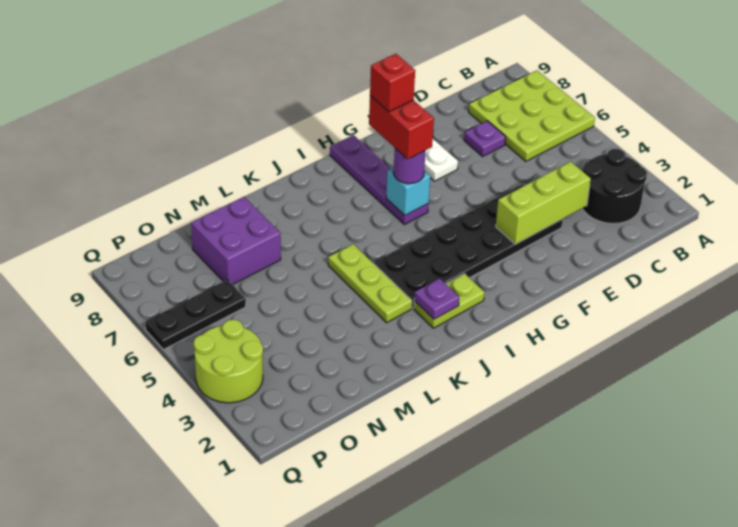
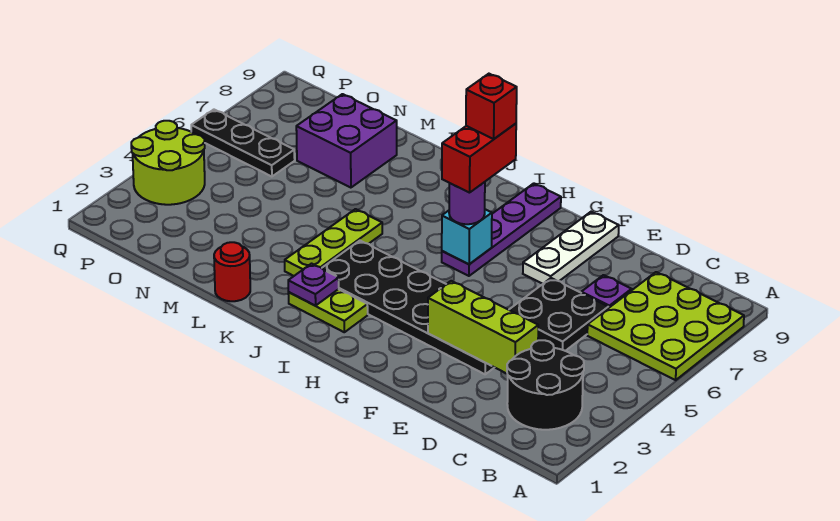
none -> black plate D5:E6 level 1
none -> red round brick L1 level 1

